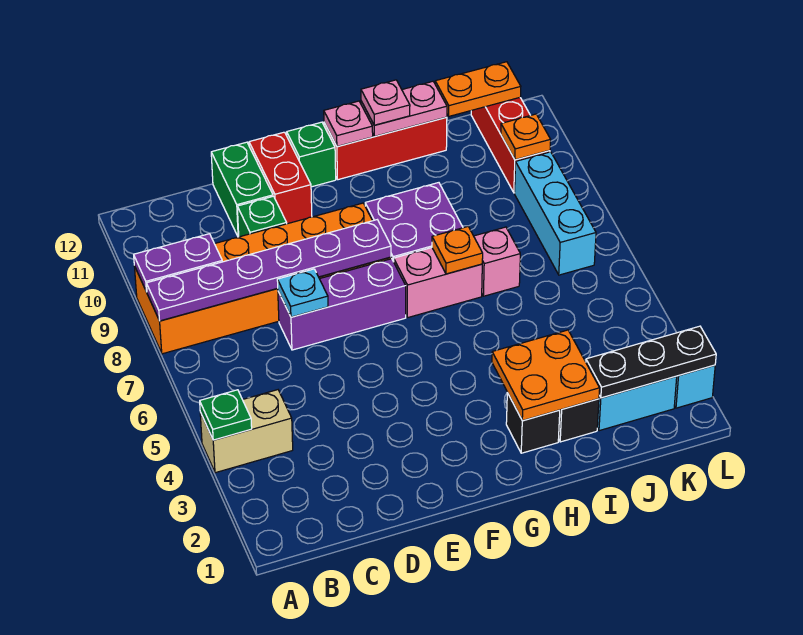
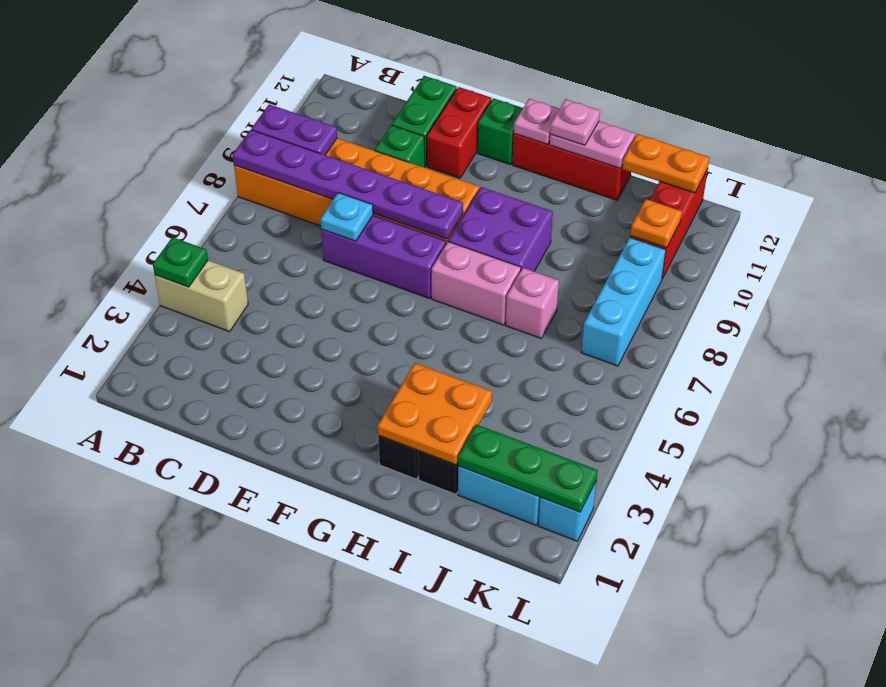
orange plate H7 level 2 -> none
black plate J2:L2 level 2 -> green plate J2:L2 level 2

